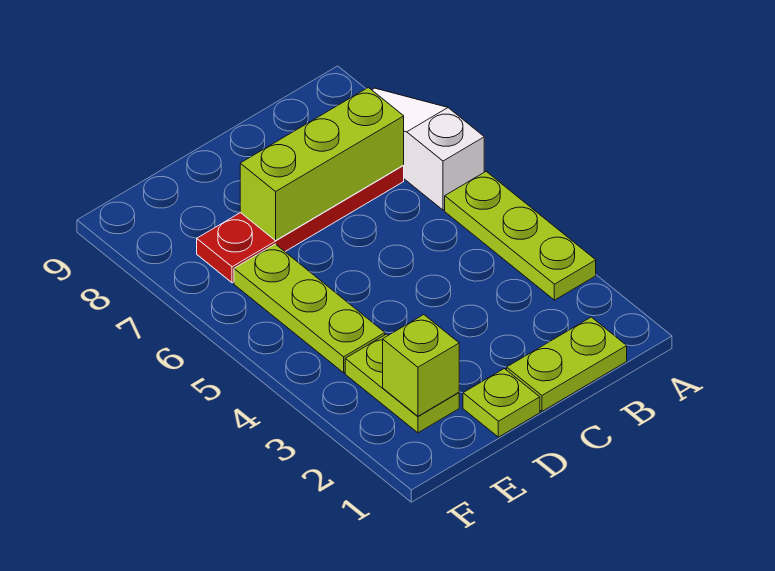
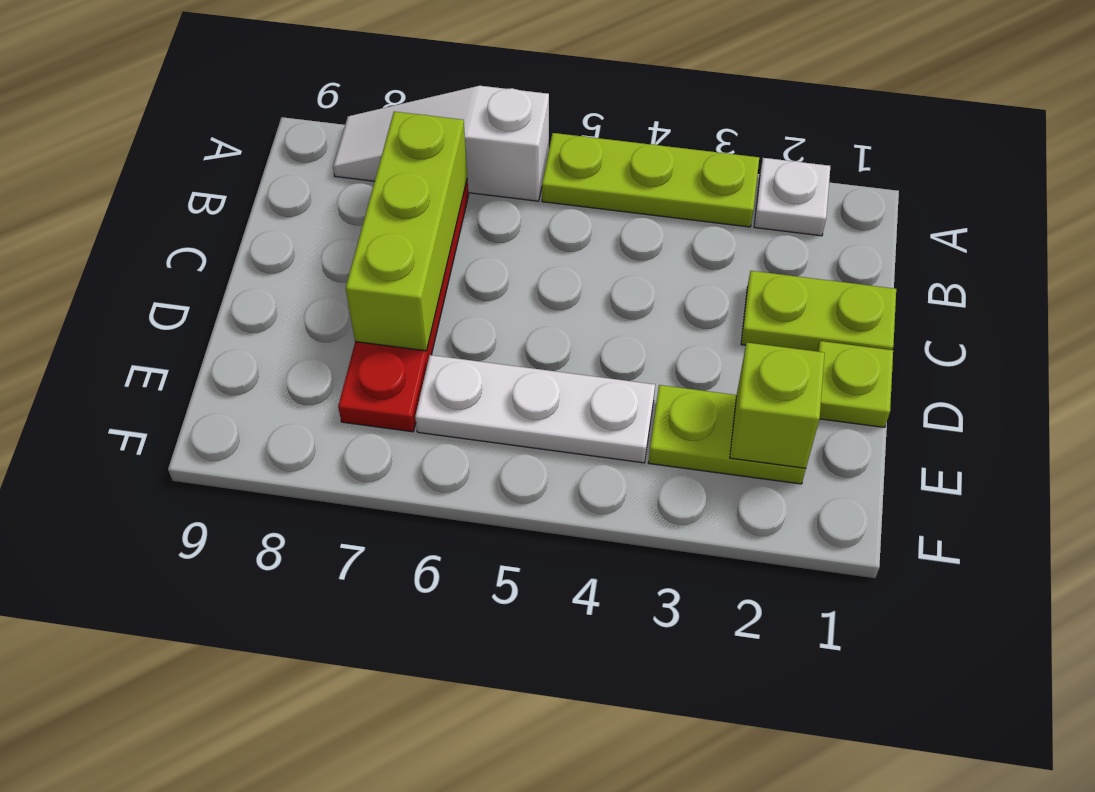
none -> white plate A2 level 1
lime plate B1:C1 level 1 -> lime plate C1:C2 level 1
lime plate E4:E6 level 1 -> white plate E4:E6 level 1

